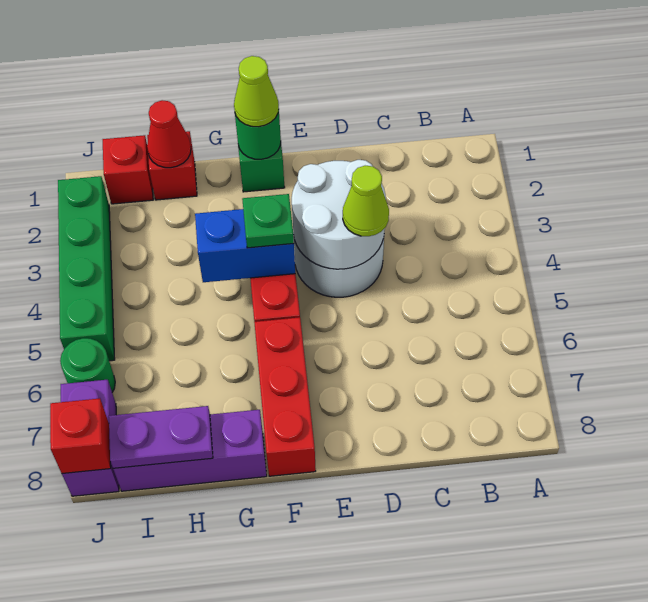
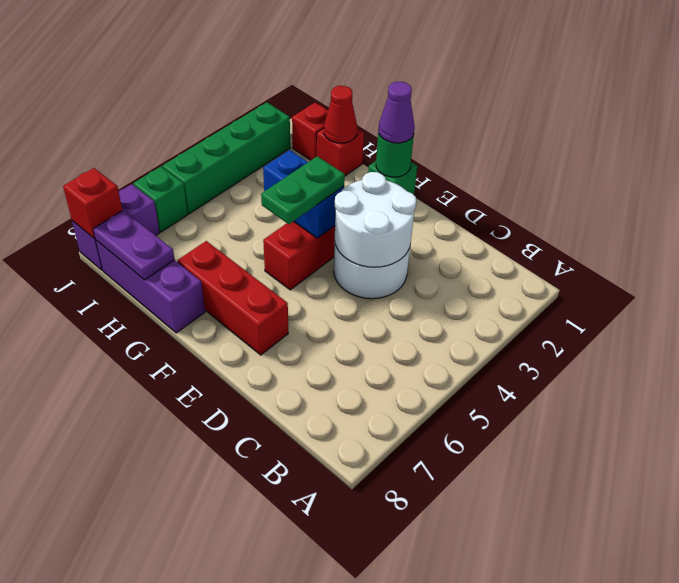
lime cone D4 level 3 -> none
lime cone F1 level 3 -> purple cone F1 level 3
green plate F4 level 3 -> green plate F4:F5 level 3
red brick F6:F8 level 1 -> red brick E7:G7 level 1
green round brick J6 level 1 -> green brick J6 level 1

